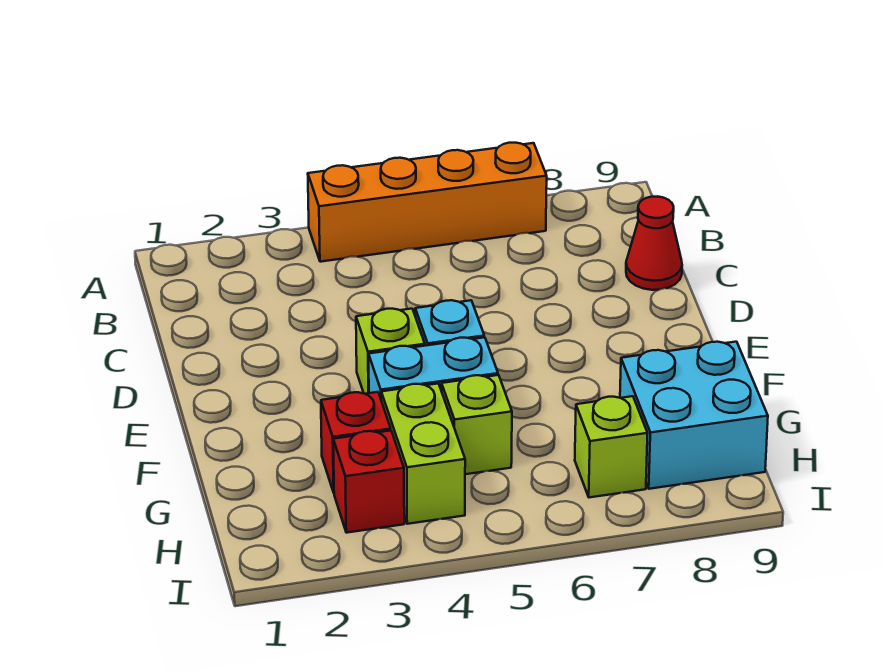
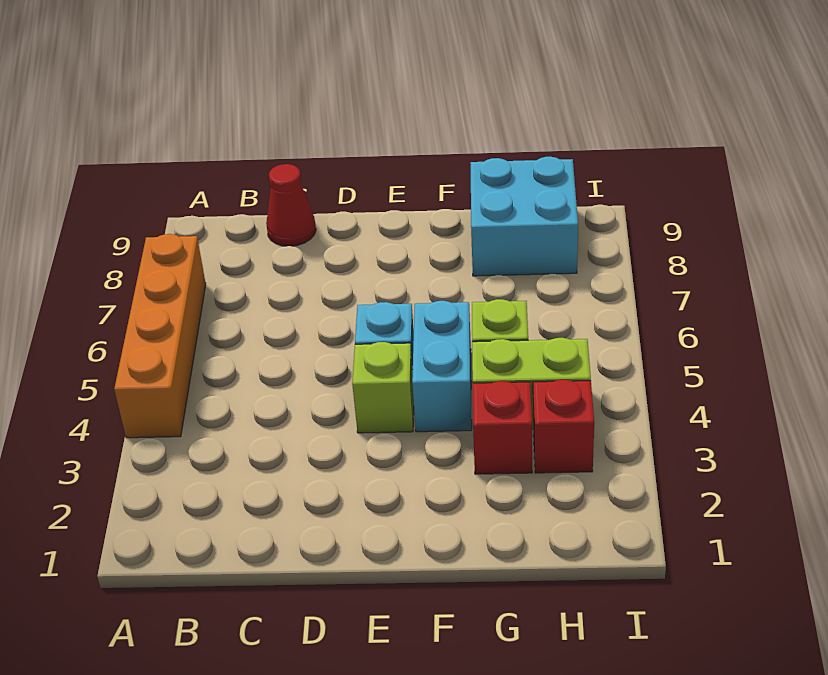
lime brick H7 level 1 -> none

